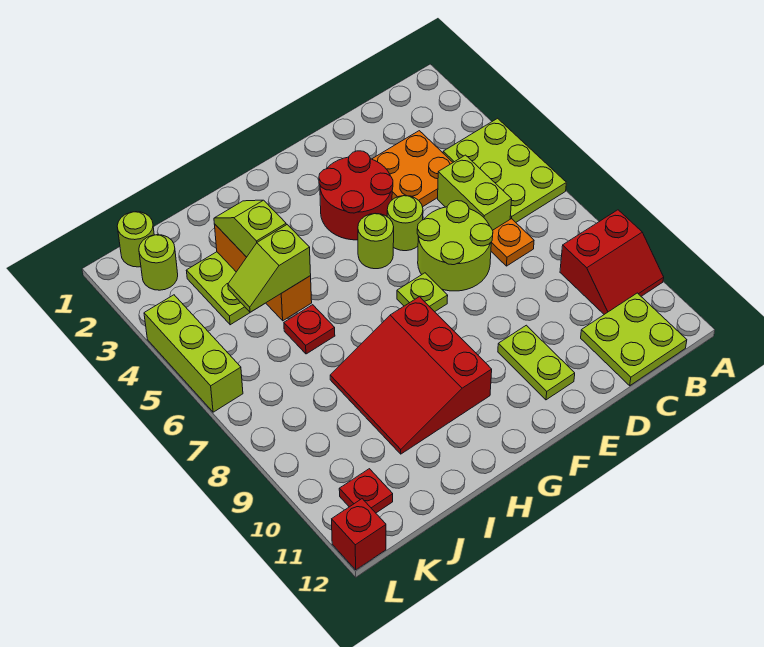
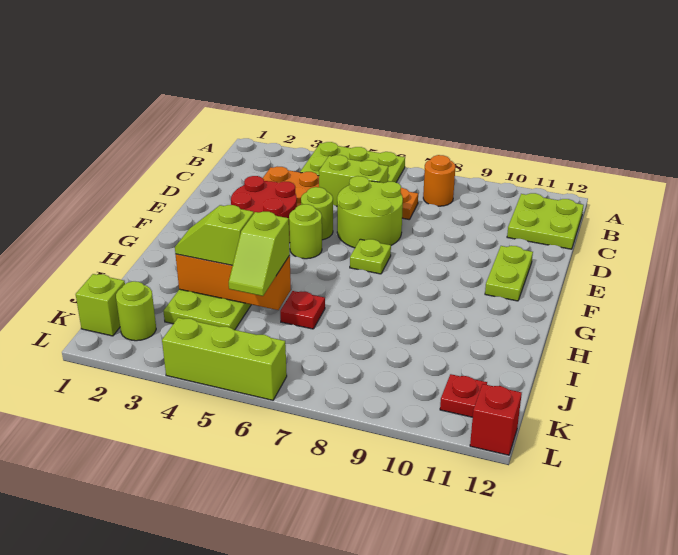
red slope A9:B10 level 1 top 9 -> none
none -> orange round brick B8 level 1
lime plate E10:E11 level 1 -> lime plate E11:F11 level 1
red slope G8:I10 level 1 top G -> none
lime round brick K1 level 1 -> lime brick K1 level 1

